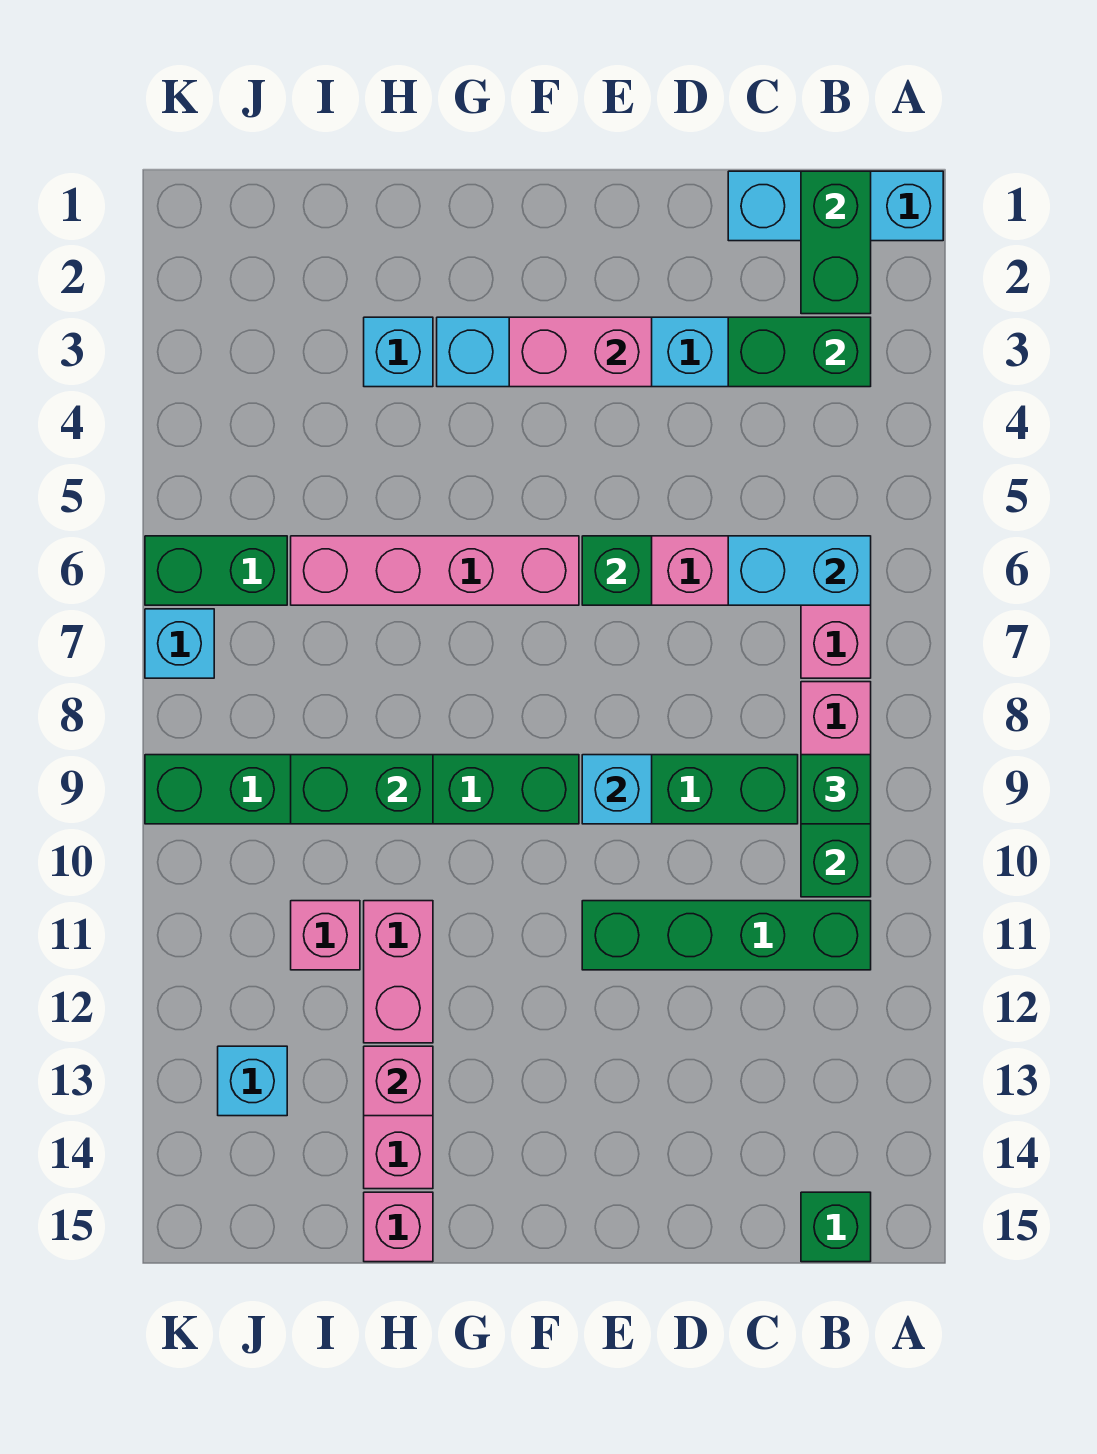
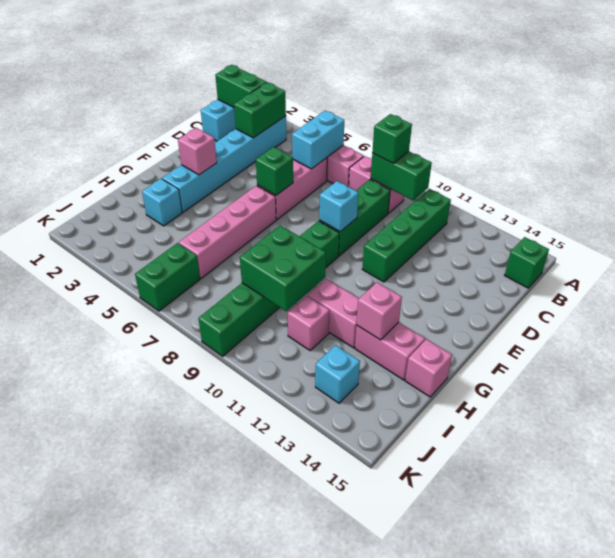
pink brick E3:F3 level 2 -> pink brick F3 level 2
green brick H9:I9 level 2 -> green brick H9:I10 level 2
cyan brick K7 level 1 -> none

